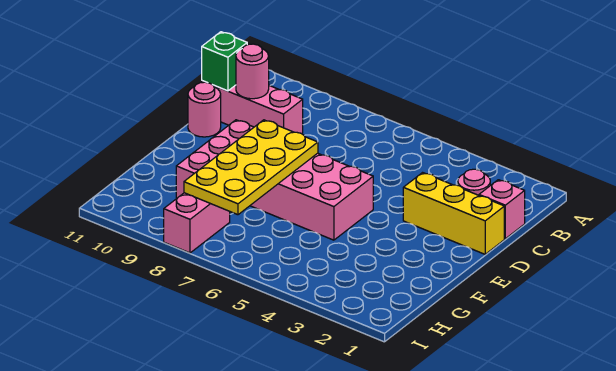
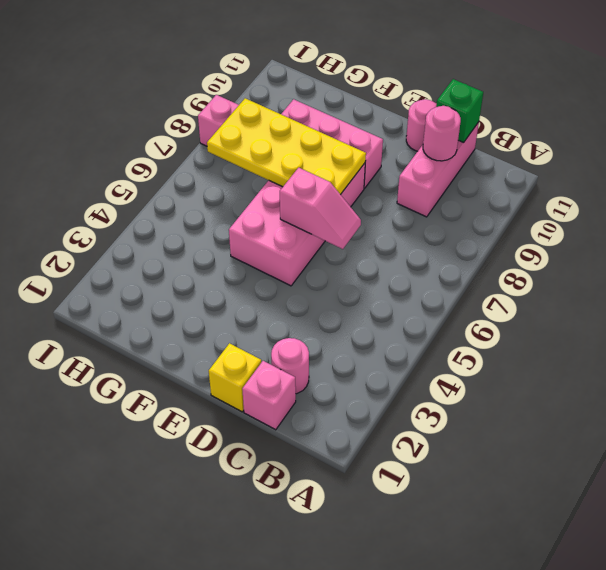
yellow brick D1:D3 level 1 -> yellow brick D1 level 1
none -> pink slope D6:E6 level 2 top E

